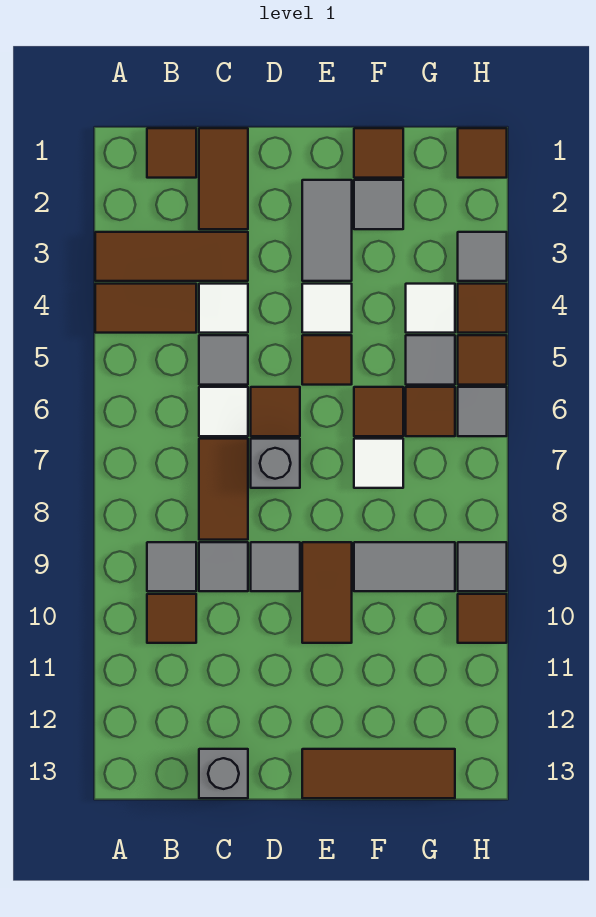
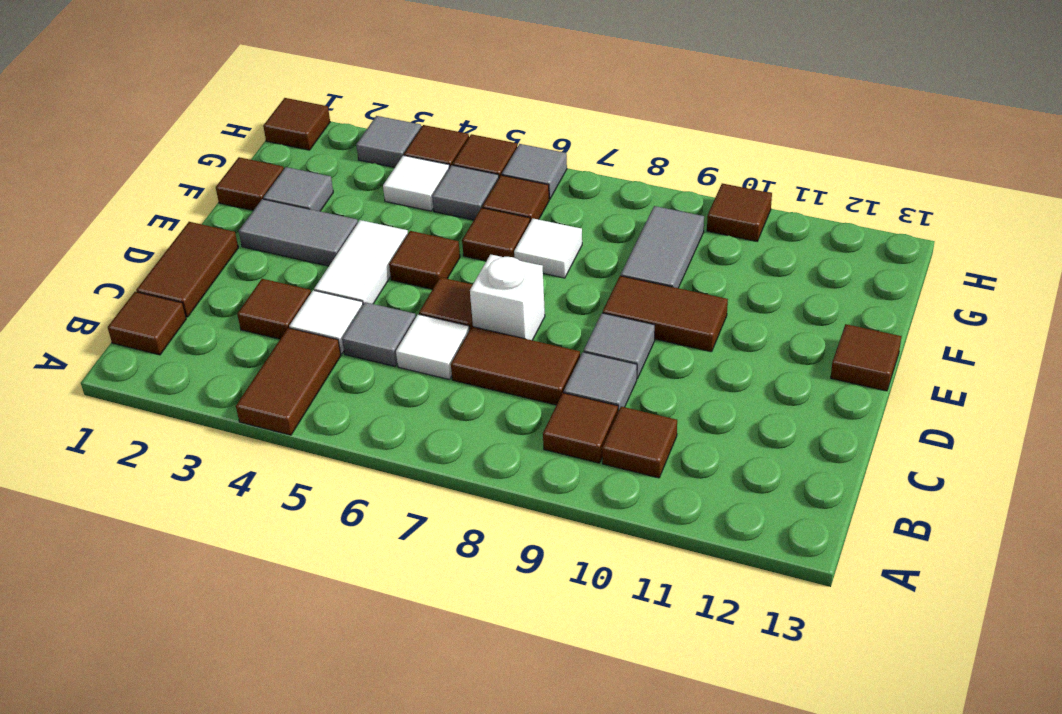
brown tile A3:C3 level 1 -> brown tile C3 level 1
grey tile B9 level 1 -> brown tile B9 level 1
brown tile C1:C2 level 1 -> brown tile C1:D1 level 1
grey brick C13 level 1 -> none
grey brick D7 level 1 -> white brick D7 level 1
white tile E4 level 1 -> white tile D4:E4 level 1
brown tile E13:G13 level 1 -> brown tile E13 level 1
grey tile H9 level 1 -> none

